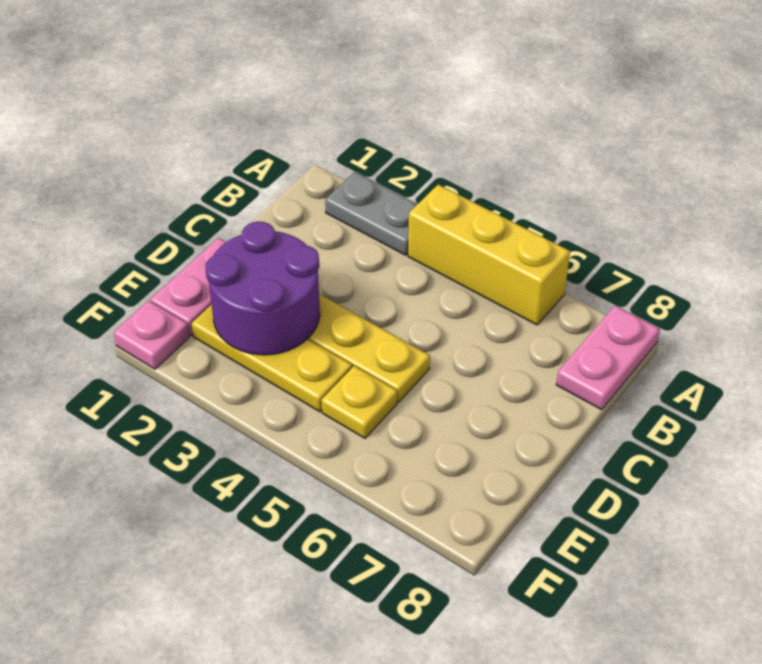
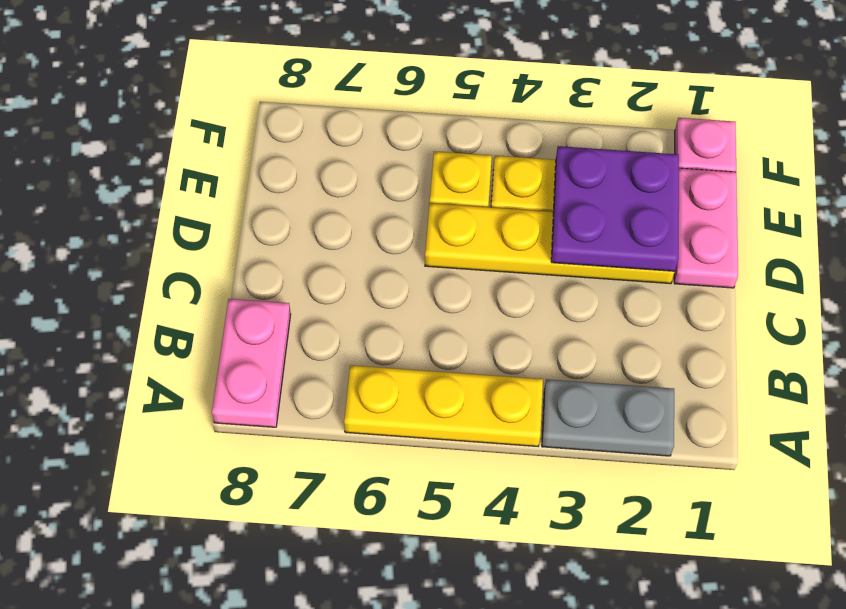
yellow brick A4:A6 level 1 -> yellow plate A4:A6 level 1
purple round brick D2:E3 level 2 -> purple plate D2:E3 level 2

